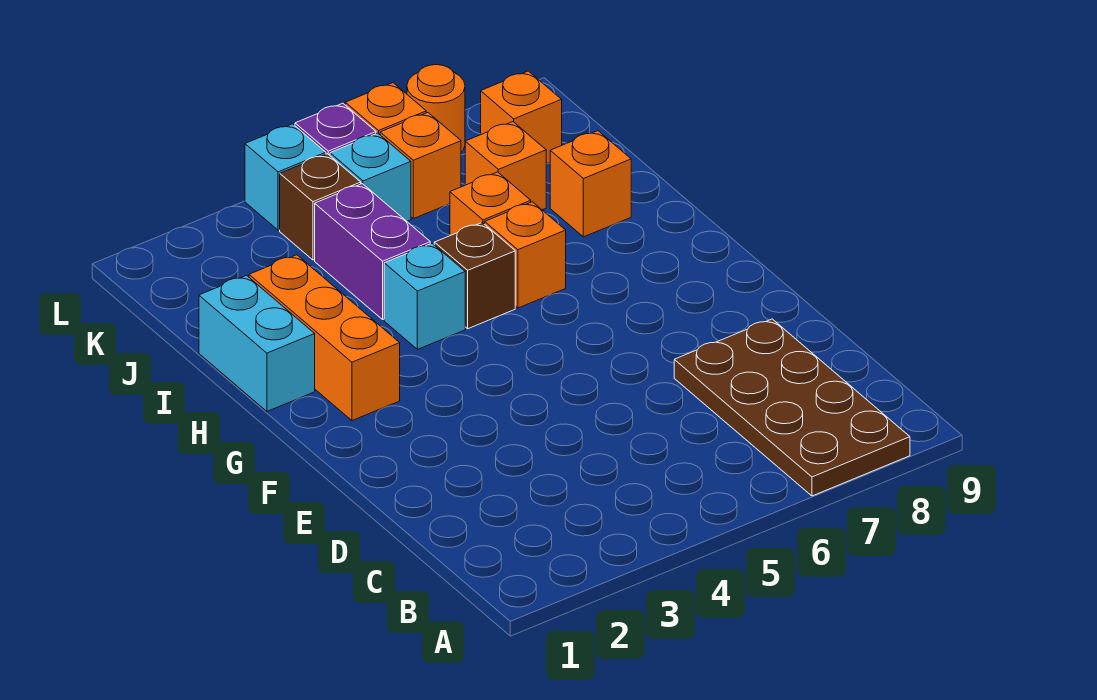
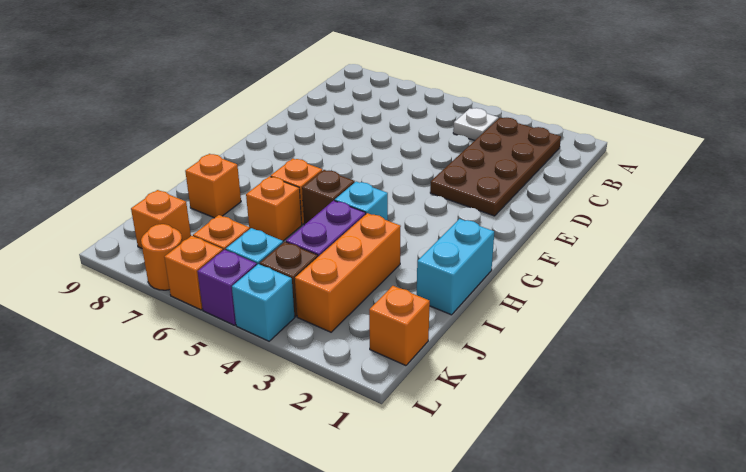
brown plate A7:D8 level 1 -> brown plate B2:E3 level 1
none -> white plate B4 level 1
orange brick G2:I2 level 1 -> orange brick I3:K3 level 1
orange brick J7 level 1 -> orange brick K1 level 1

